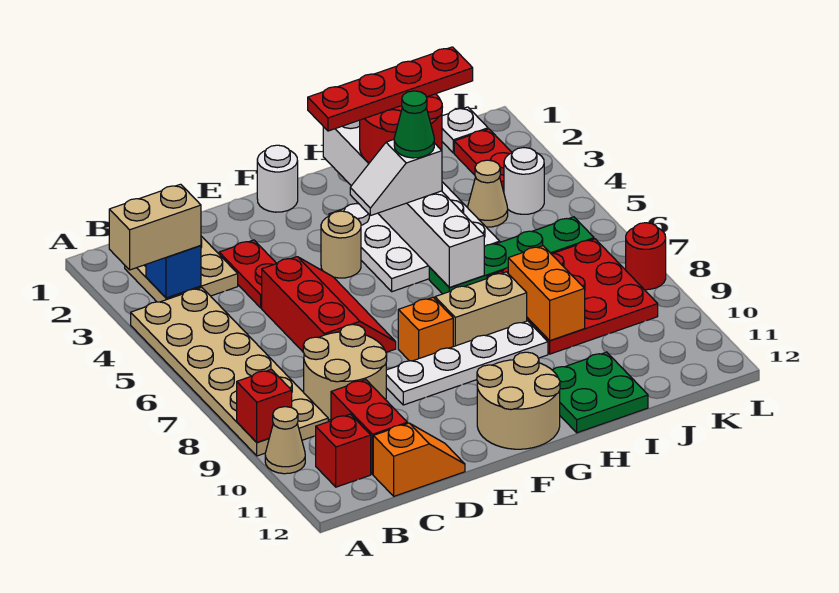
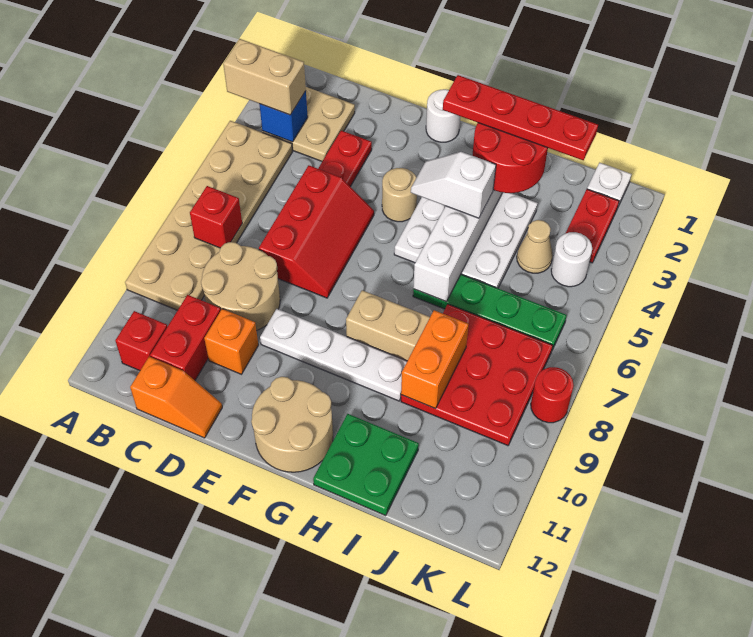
red brick A9 level 2 -> red brick B7 level 2
tan cone A10 level 1 -> none
orange brick F8 level 1 -> orange brick D10 level 1
green cone H4 level 4 -> none

